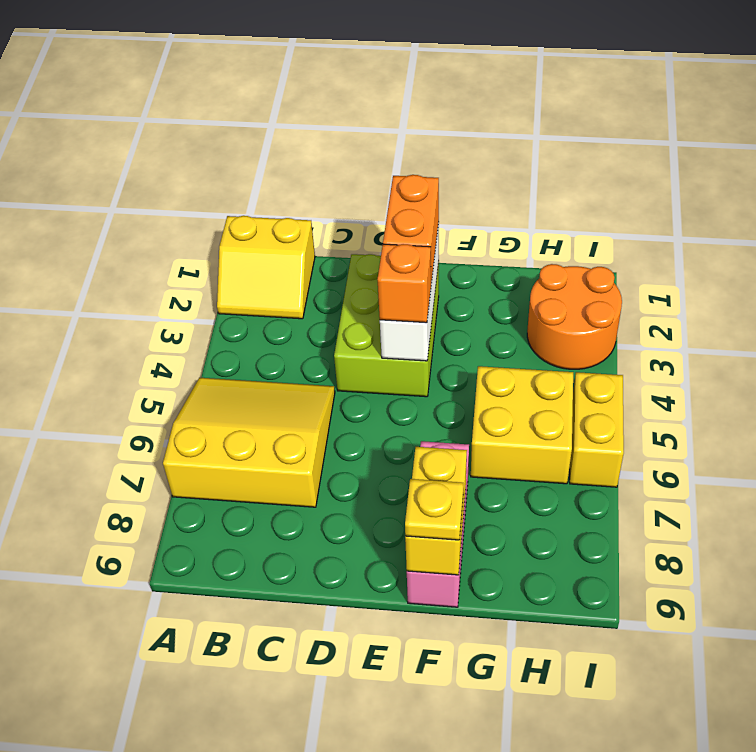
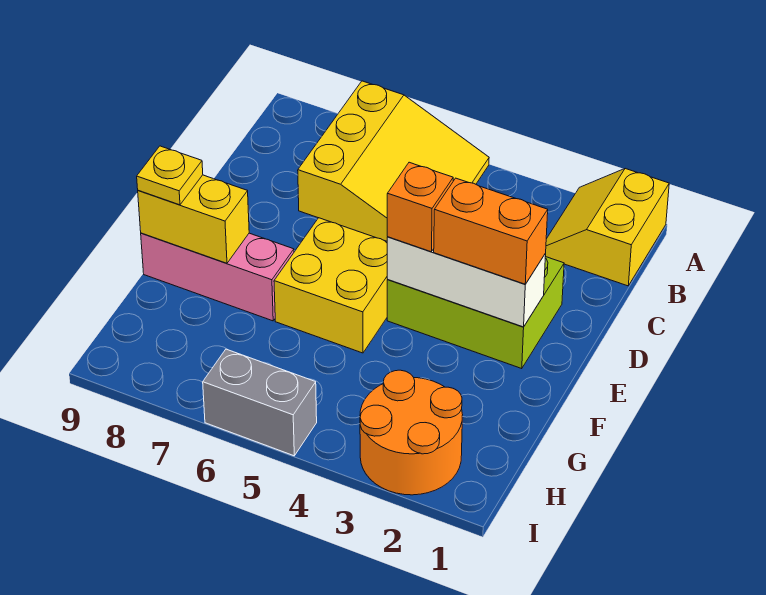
yellow brick G5:H6 level 1 -> yellow brick E5:F6 level 1
yellow brick I5:I6 level 1 -> grey brick I5:I6 level 1

